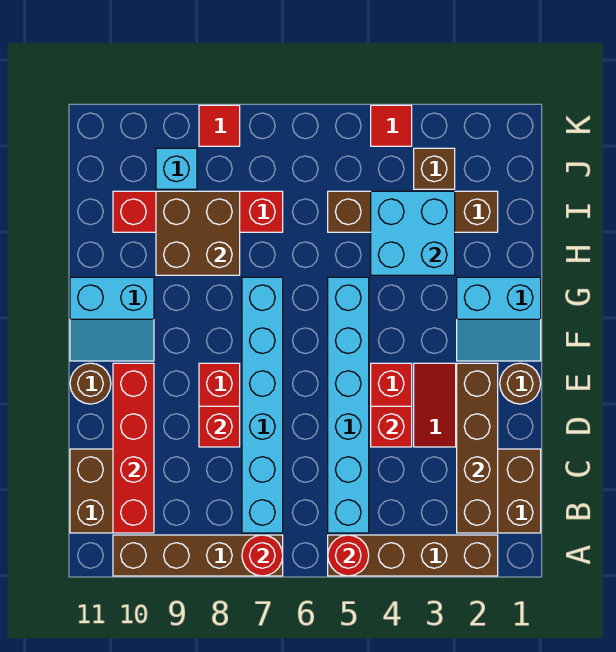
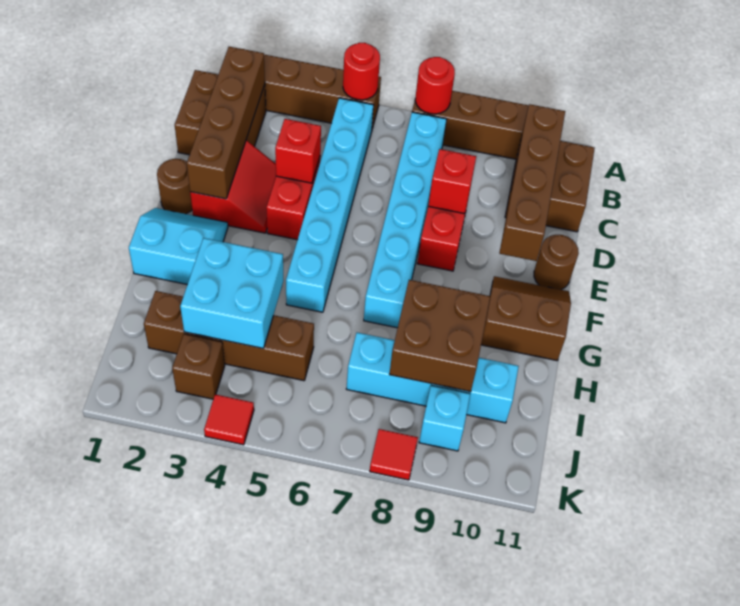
red brick B10:E10 level 2 -> brown brick B10:E10 level 2
cyan slope F10:G11 level 1 top G -> brown slope F10:G11 level 1 top G
red brick I7:I10 level 1 -> cyan brick I7:I10 level 1

